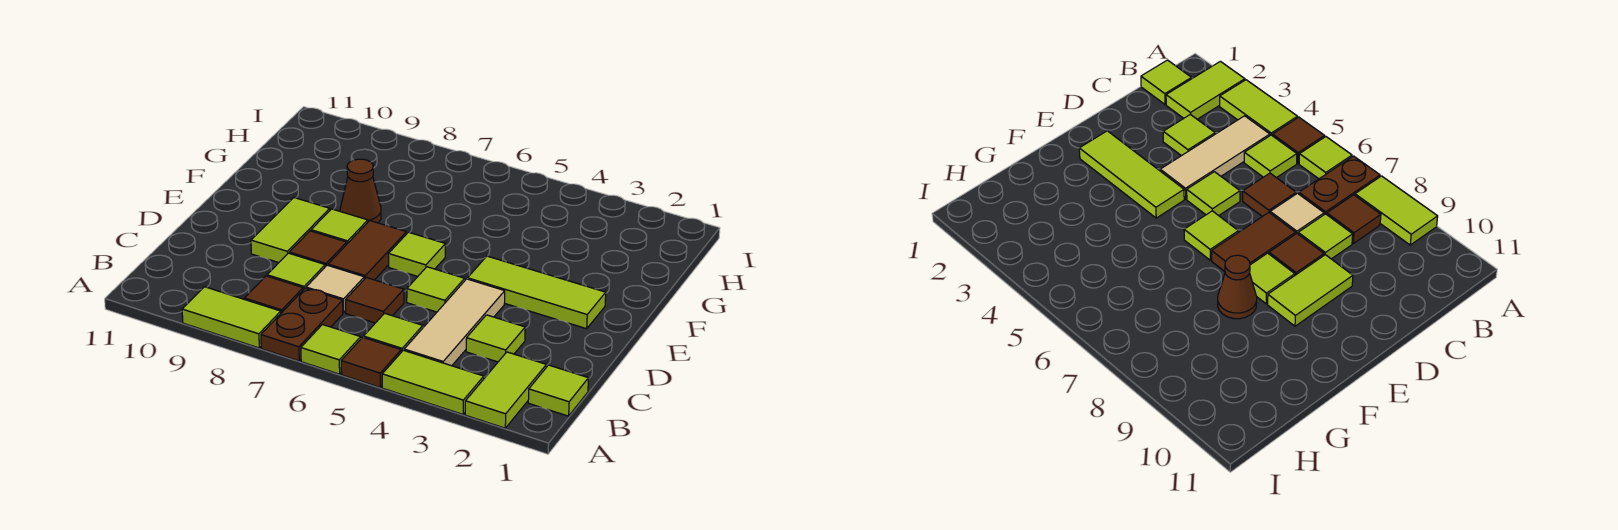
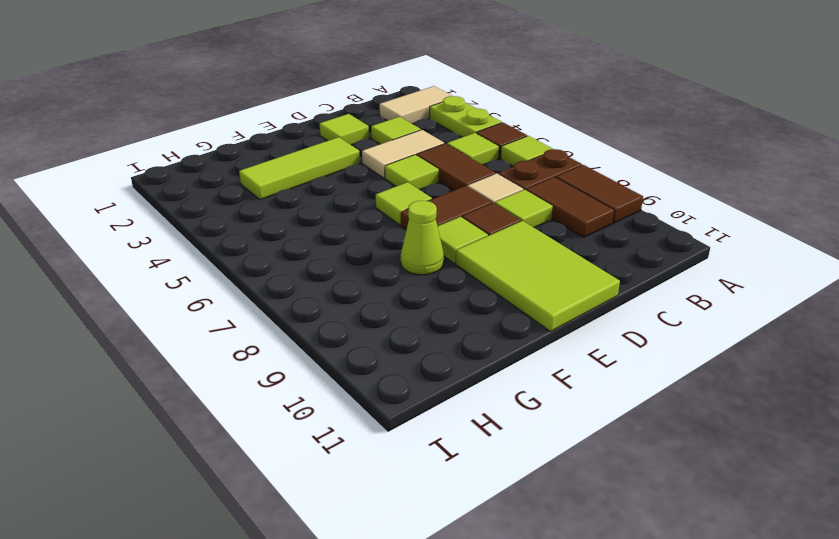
lime tile A2:B2 level 1 -> tan tile A2:B2 level 1
lime tile A3:A4 level 1 -> lime plate A3:A4 level 1
lime tile A8:A9 level 1 -> brown tile A8:A9 level 1
lime tile B1 level 1 -> lime tile D2 level 1
tan tile B4:D4 level 1 -> tan tile C4:D4 level 1
brown tile B8 level 1 -> brown tile B8:B9 level 1
brown tile C6 level 1 -> brown tile C5:C6 level 1
lime tile D9:E9 level 1 -> lime tile D9:E11 level 1
lime tile E2:E4 level 1 -> lime tile E3:G3 level 1
brown cone F8 level 1 -> lime cone F8 level 1

